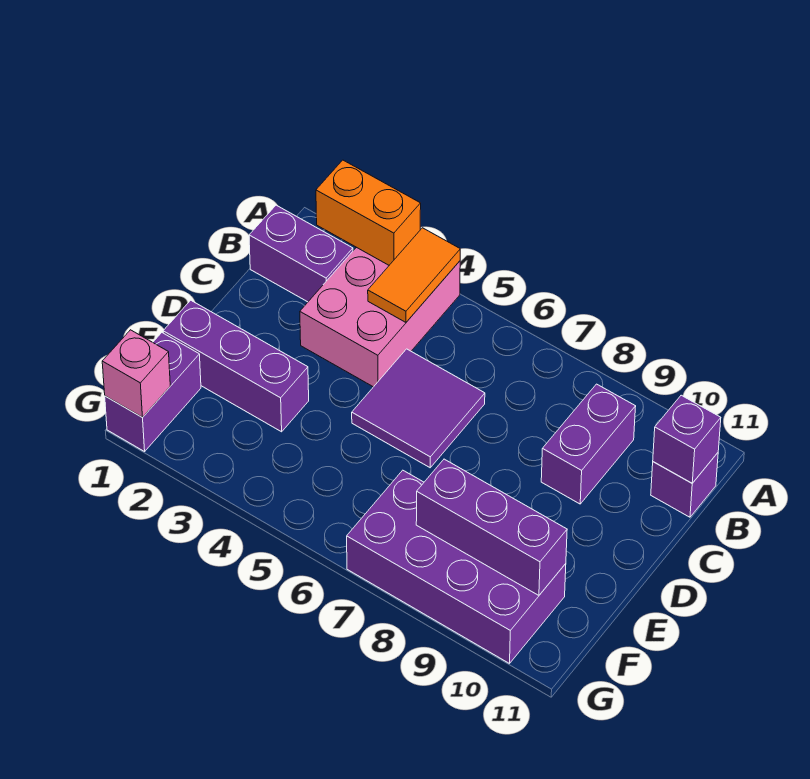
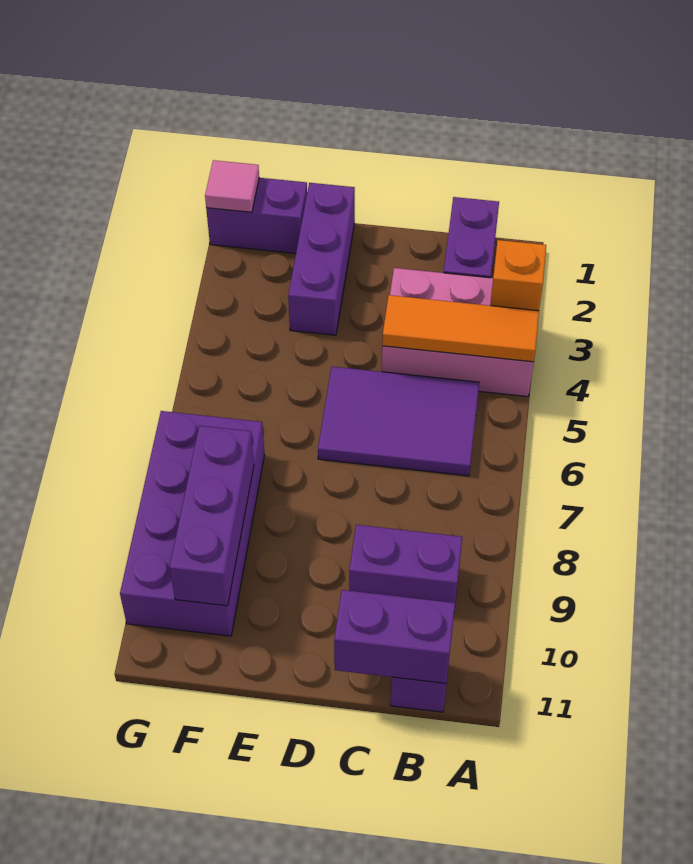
orange brick A2:A3 level 2 -> orange brick A3 level 2
orange tile A4:B4 level 2 -> orange tile A4:C4 level 2
purple brick B11 level 2 -> purple brick B11:C11 level 2
purple tile C5:D6 level 1 -> purple tile B5:D6 level 1
pink brick G1 level 2 -> pink tile G1 level 2

